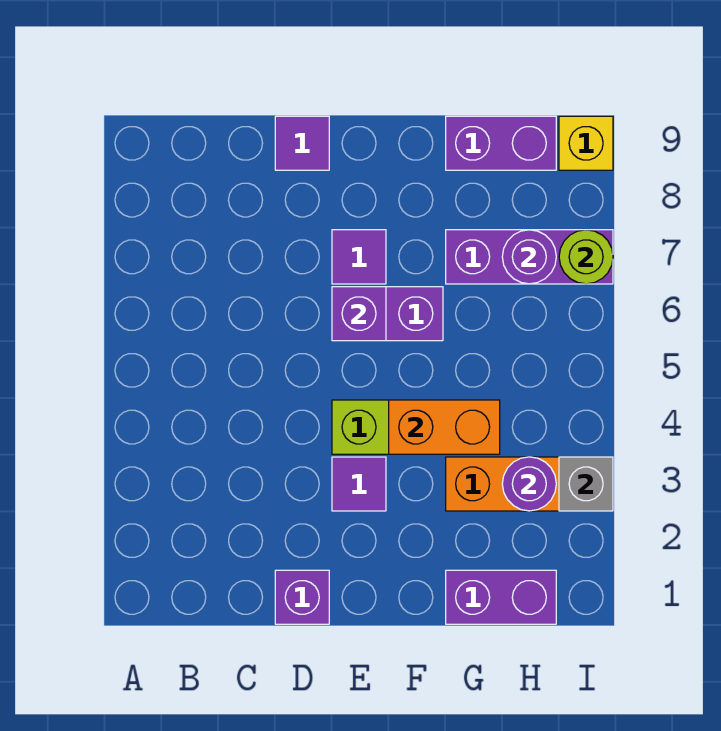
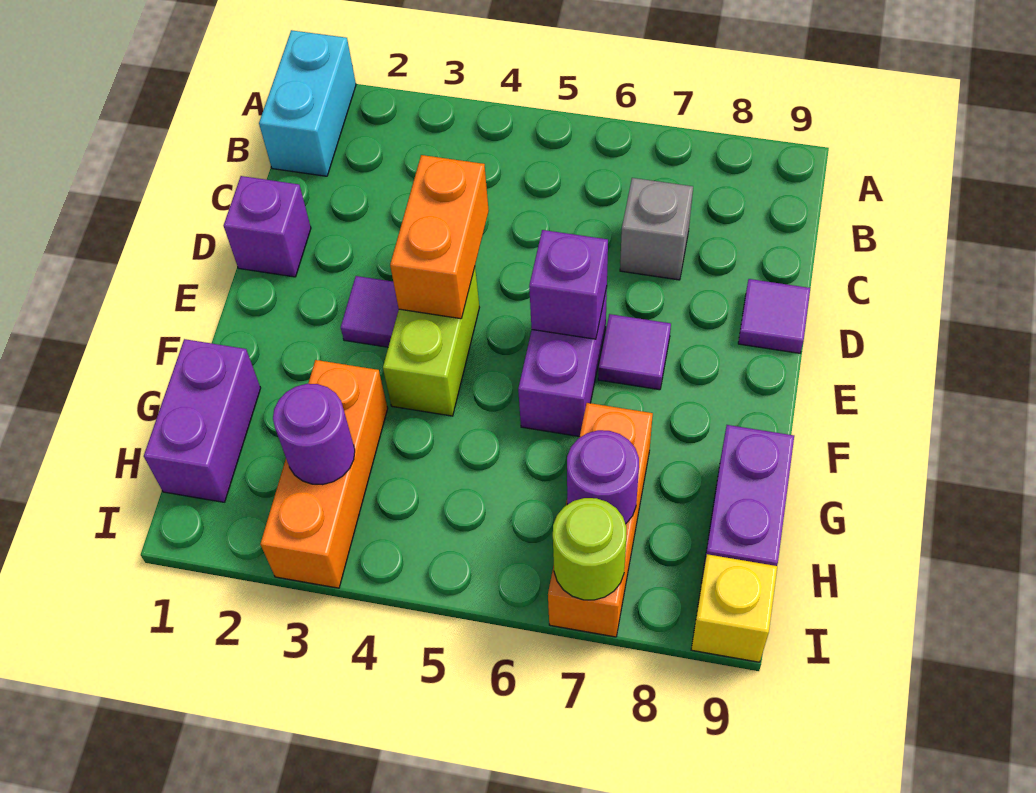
none -> cyan brick A1:B1 level 1
orange brick F4:G4 level 2 -> orange brick D4:E4 level 2
purple brick G7:I7 level 1 -> orange brick G7:I7 level 1
grey brick I3 level 2 -> grey brick C7 level 1

